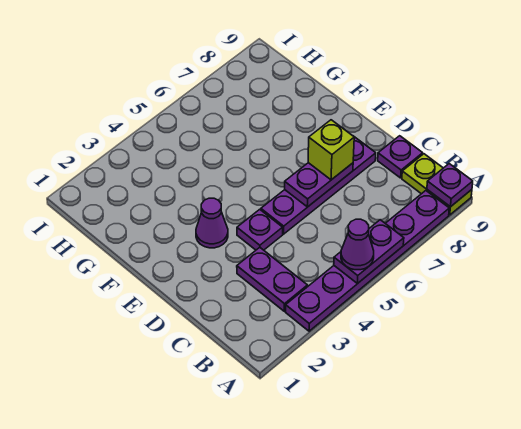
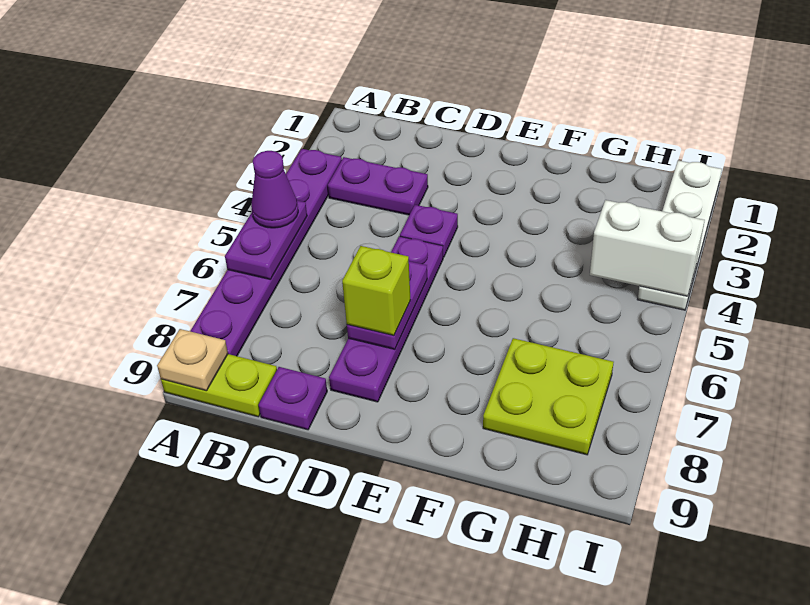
purple plate A9 level 2 -> tan plate A9 level 2
purple cone E3 level 1 -> none
none -> lime plate G7:H8 level 1
none -> white brick H4:I4 level 2
none -> white plate I1:I4 level 1

